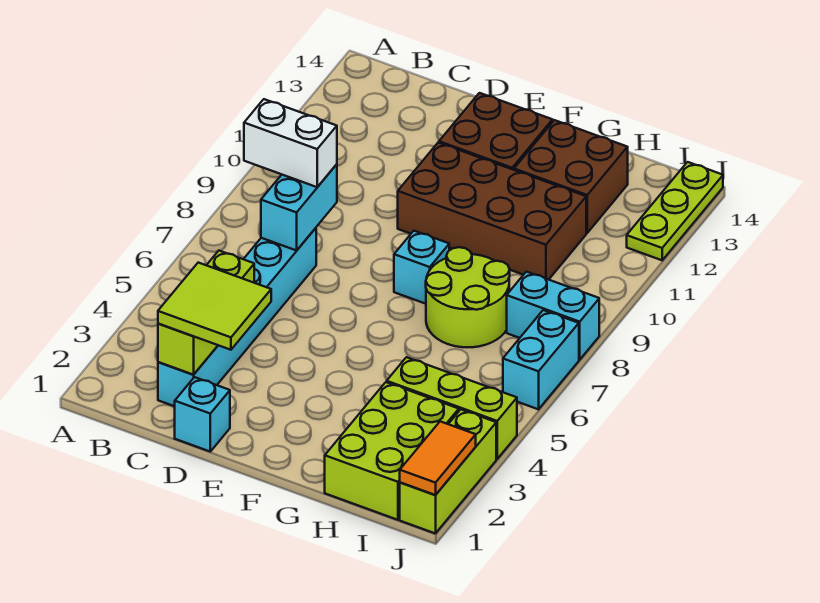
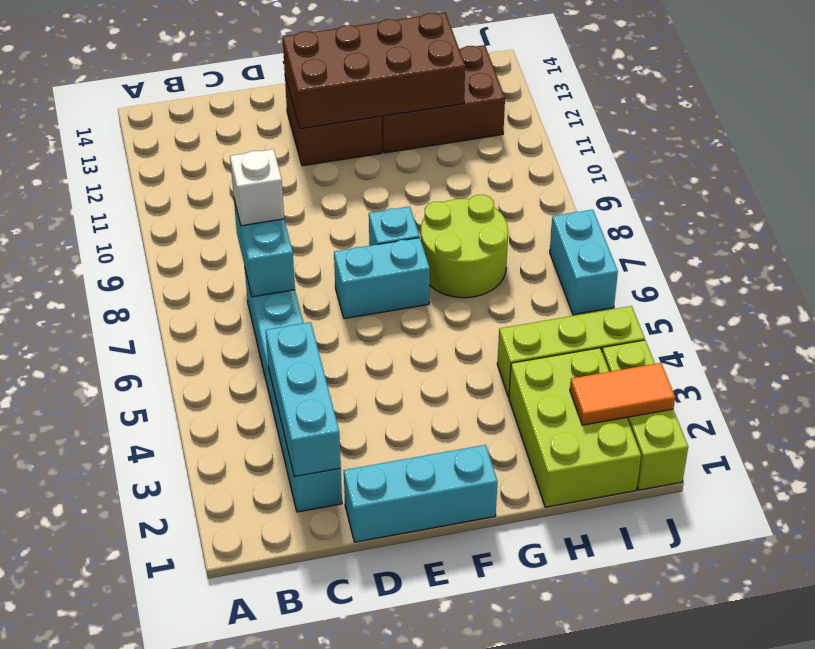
white brick B8:C8 level 3 -> white brick C8 level 3
lime brick C2:C4 level 2 -> cyan brick C2:C4 level 2
lime tile C2:D3 level 3 -> none
cyan brick D1 level 1 -> cyan brick D1:F1 level 1
brown brick E10:H11 level 1 -> brown brick E12:H13 level 2
brown brick G12:H13 level 1 -> brown brick G12:I13 level 1
cyan brick I8:J8 level 1 -> cyan brick E7:F7 level 1
orange tile J1:J2 level 2 -> orange tile I2:J2 level 2
lime plate J12:J14 level 1 -> none

